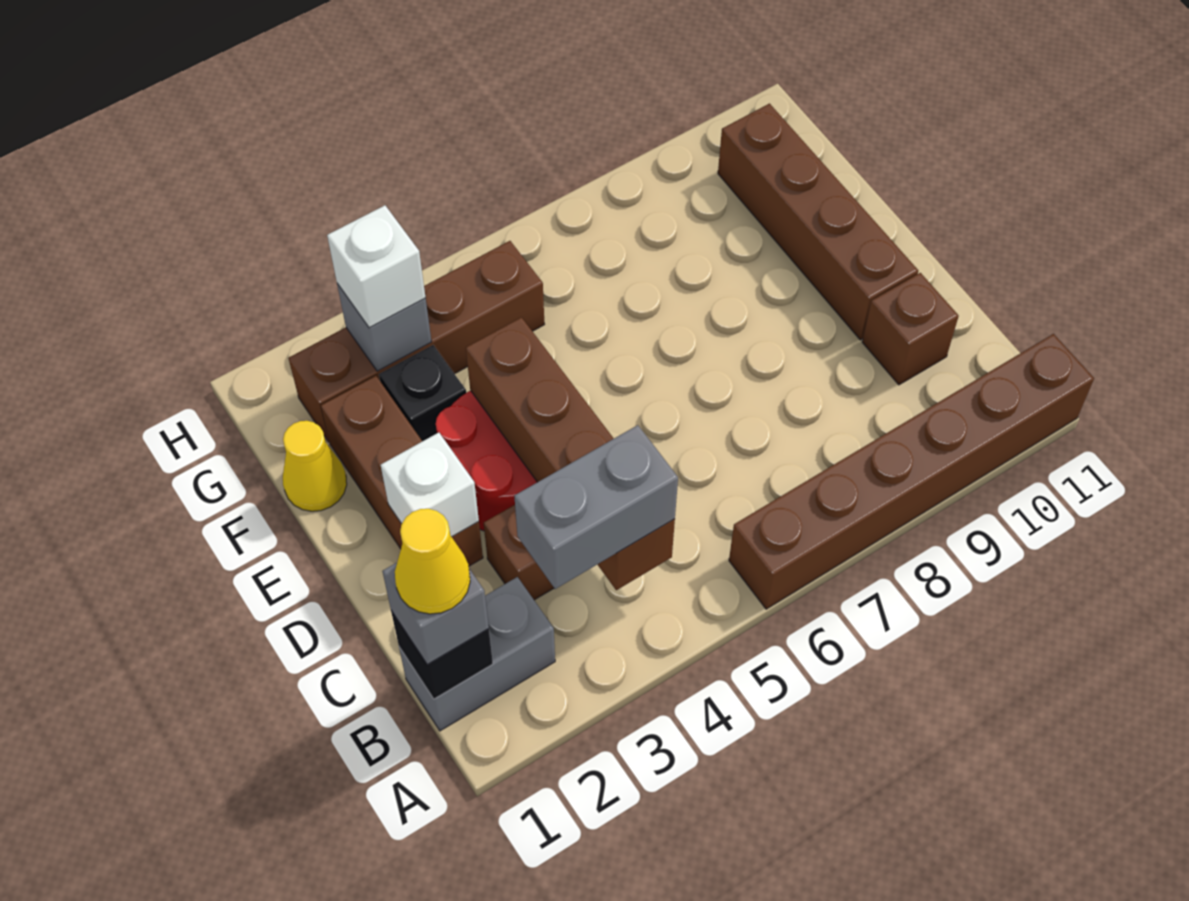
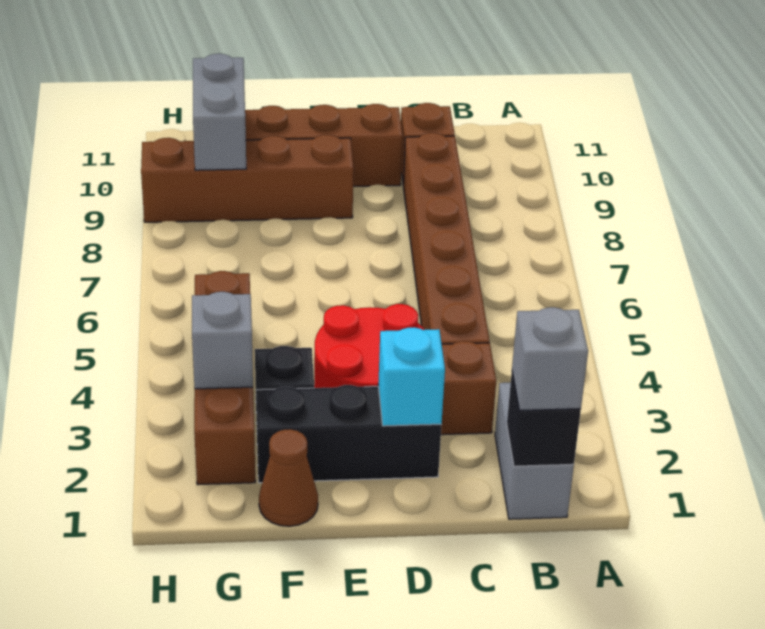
brown brick A6:A11 level 1 -> brown brick C4:C9 level 1
yellow cone B1 level 4 -> none
grey brick B3:B4 level 3 -> grey brick G9:G10 level 2
brown brick B4:E4 level 2 -> brown brick E9:H9 level 1
brown brick D2:F2 level 1 -> black brick D2:F2 level 1
white brick D2 level 2 -> cyan brick D2 level 2
yellow cone F1 level 1 -> brown cone F1 level 1
white brick G3 level 3 -> none

